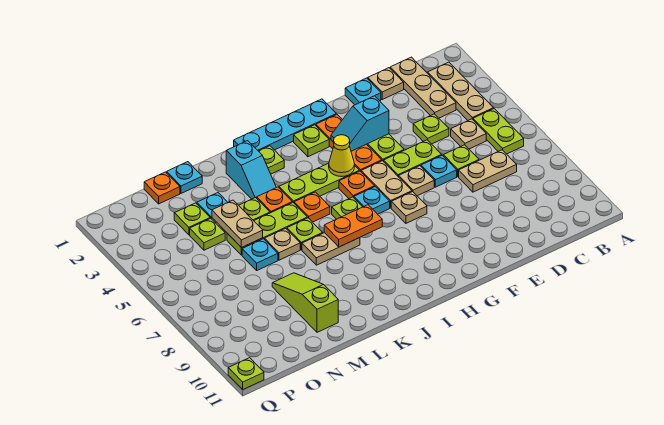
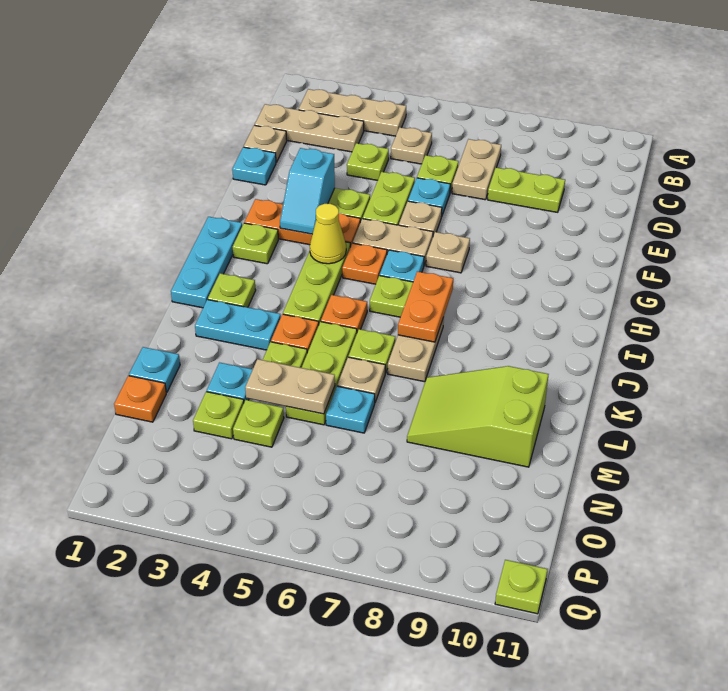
lime plate B5:B6 level 1 -> lime plate D8:D9 level 1
cyan plate G1:J1 level 1 -> cyan plate H1:J1 level 1
cyan slope K2:K3 level 1 top 2 -> cyan plate K2:K3 level 1
lime slope M8:M10 level 1 top 10 -> lime slope L8:M10 level 1 top 10

